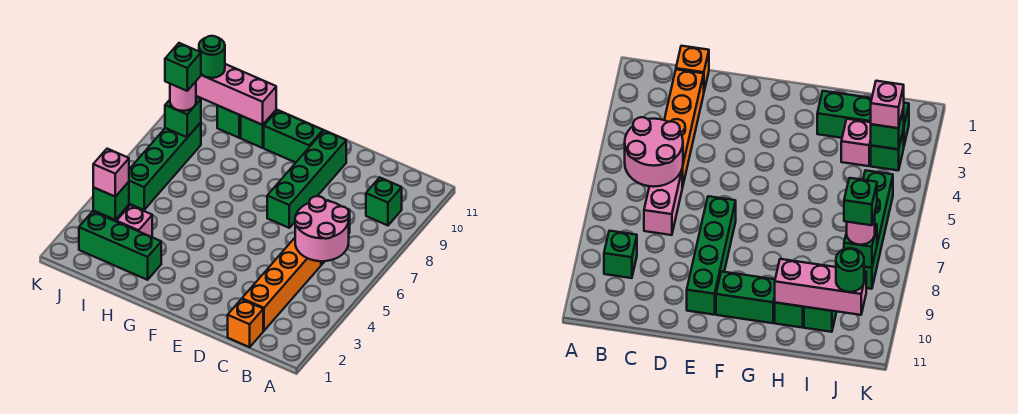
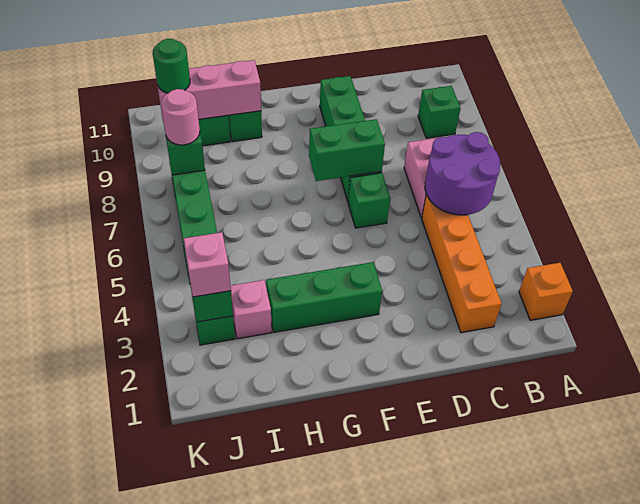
pink round brick B5:C6 level 2 -> purple round brick B5:C6 level 2
orange brick C1 level 1 -> orange brick A2 level 1
green brick F10:G10 level 1 -> green brick E7:F7 level 2
green brick H2:J2 level 1 -> green brick F3:H3 level 1
green brick J8 level 4 -> green brick E6 level 1

